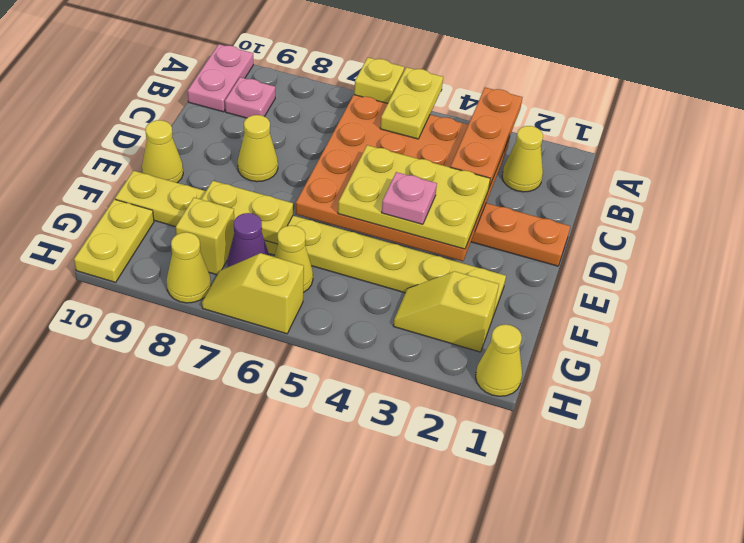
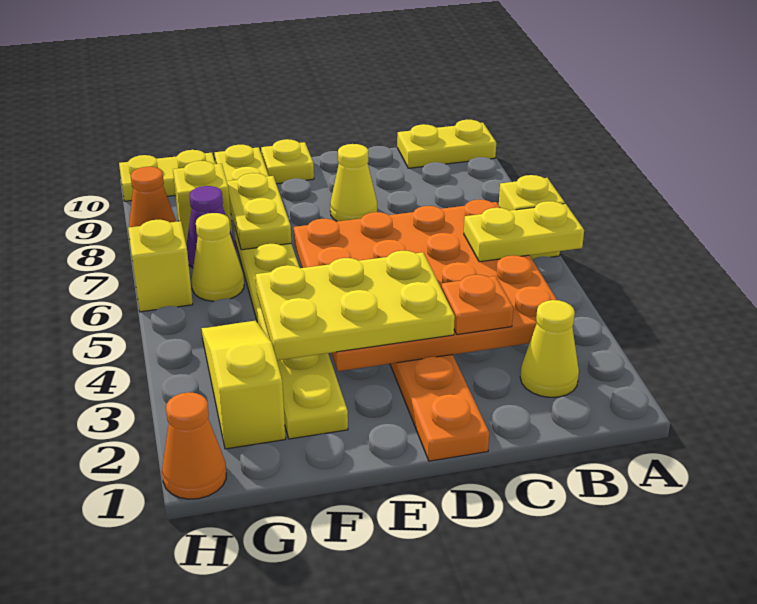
orange plate A3:C3 level 3 -> orange plate C3 level 3
pink plate A10:B10 level 1 -> yellow plate A10:B10 level 1
pink plate B9 level 1 -> none
yellow plate D3:E5 level 3 -> yellow plate D3:F4 level 3
pink plate E4 level 4 -> none
yellow cone E10 level 1 -> yellow plate E10 level 1
yellow slope G2:G3 level 1 top 2 -> yellow slope G2:G4 level 1 top 2
yellow cone H1 level 1 -> orange cone H1 level 1
yellow cone H8 level 1 -> orange cone H8 level 1

